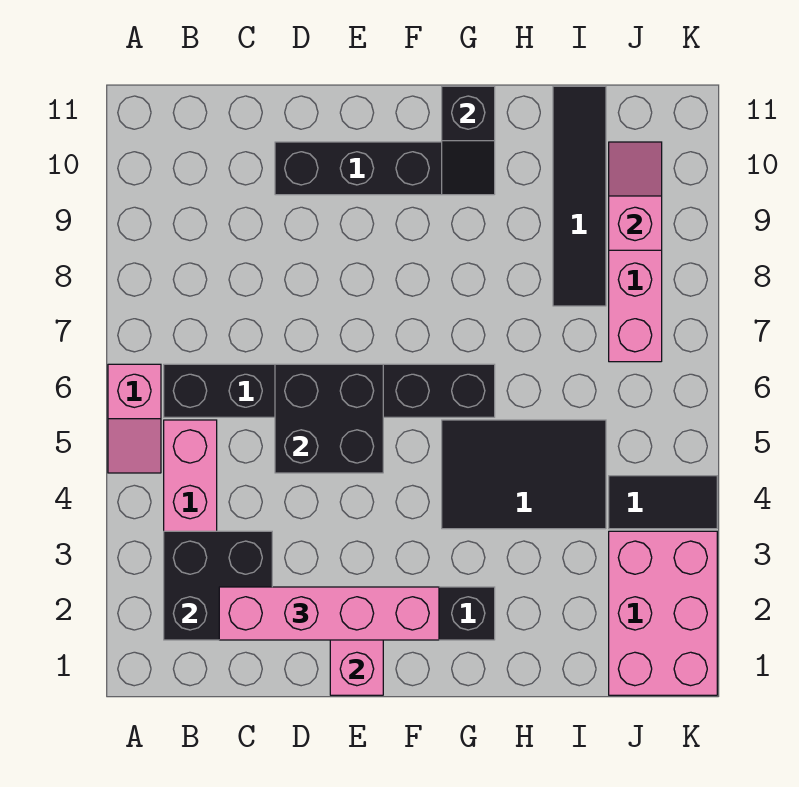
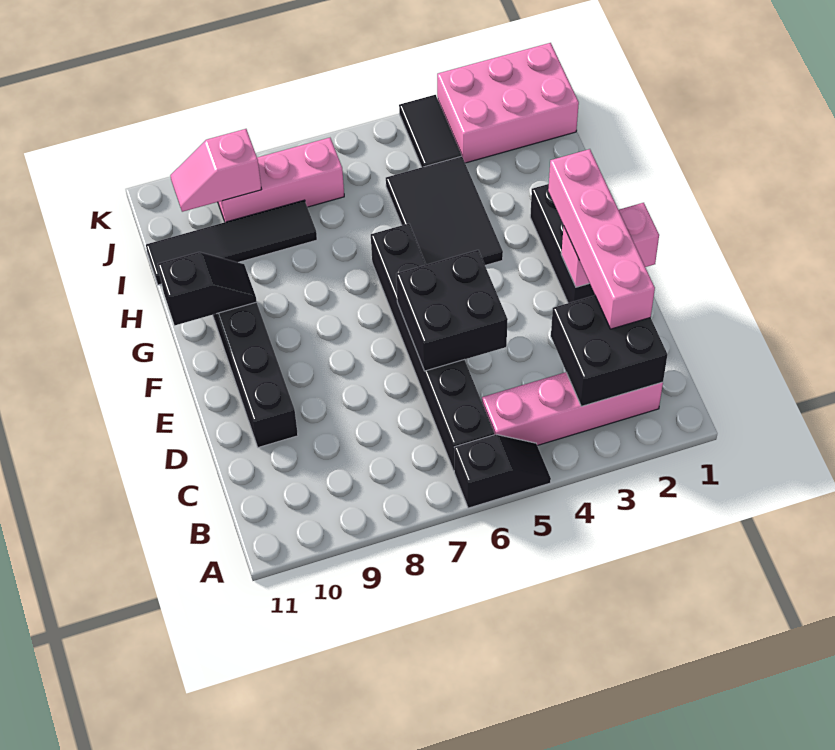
pink slope A5:A6 level 1 top 6 -> black slope A5:A6 level 1 top 6

